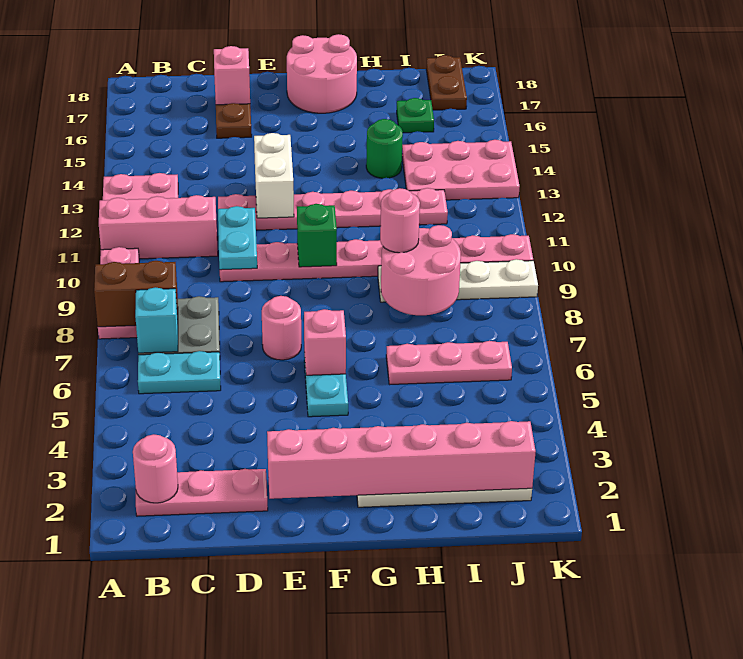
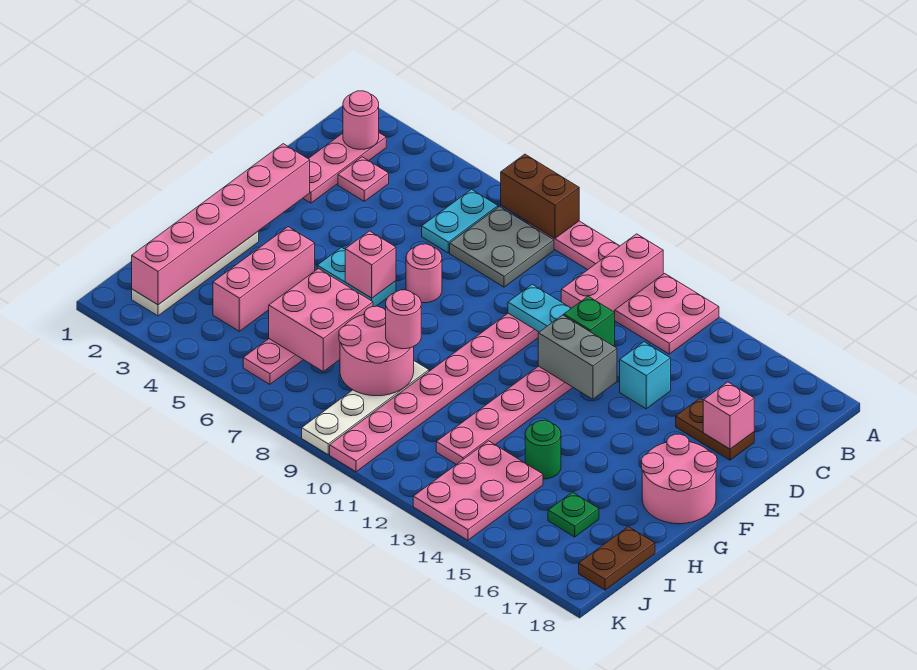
brown brick A8:B8 level 2 -> brown brick A7:A8 level 2
cyan brick B7 level 2 -> cyan brick D14 level 1
none -> pink plate C3 level 1
white brick E12:E13 level 2 -> grey brick E12:E13 level 2
green brick F10 level 2 -> green brick D12 level 2
none -> pink brick G4:I4 level 1
none -> pink brick H6:I7 level 2
brown plate J17:J18 level 1 -> brown plate I18:J18 level 1

